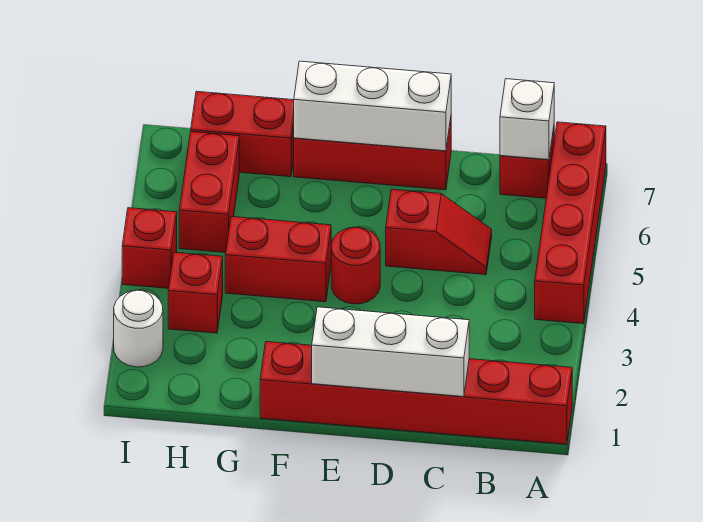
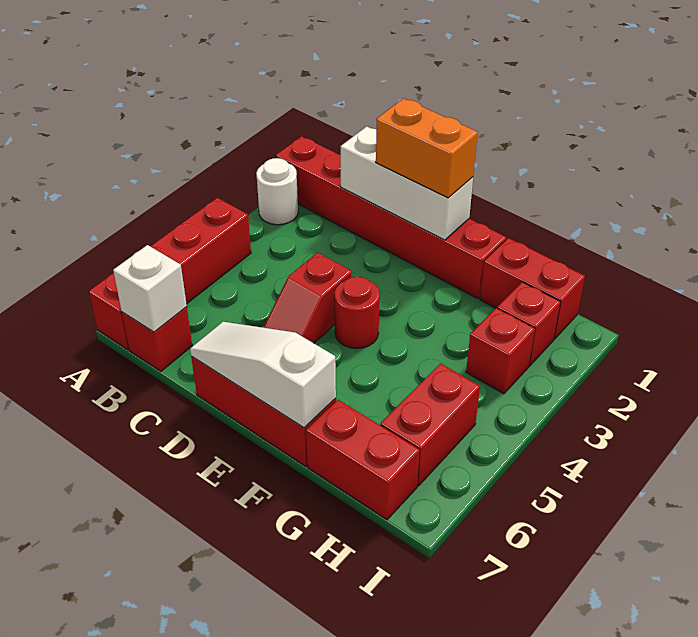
red slope C5:D5 level 1 top D -> red slope D4:D5 level 1 top 4
none -> orange brick D1:E1 level 3
white brick D7:F7 level 2 -> white slope D7:F7 level 2 top F
red brick F4:G4 level 1 -> red brick G1:H1 level 1
white round brick I2 level 1 -> white round brick A2 level 1
red brick I4 level 1 -> red brick H2 level 1

